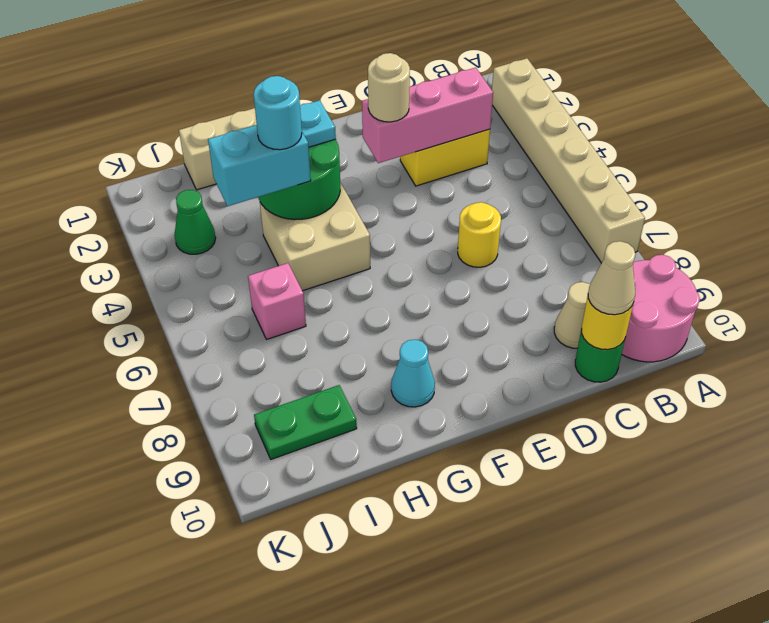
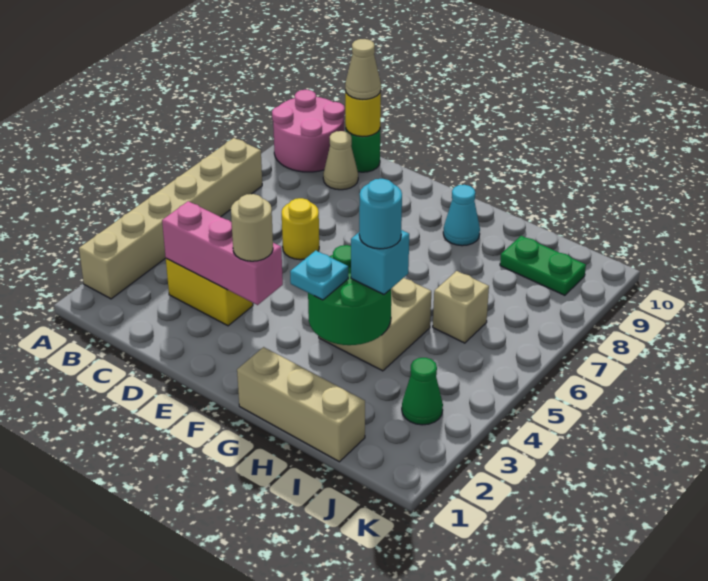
cyan brick H4:I4 level 3 -> cyan brick H4 level 3
pink brick I6 level 1 -> tan brick I6 level 1

